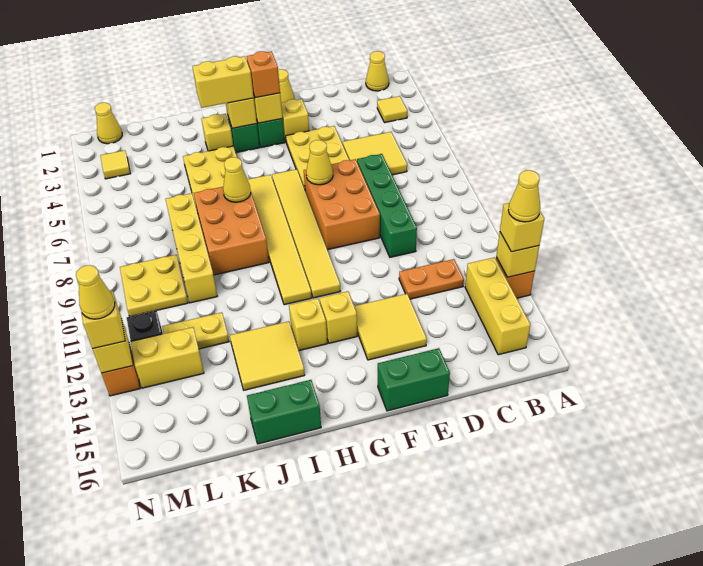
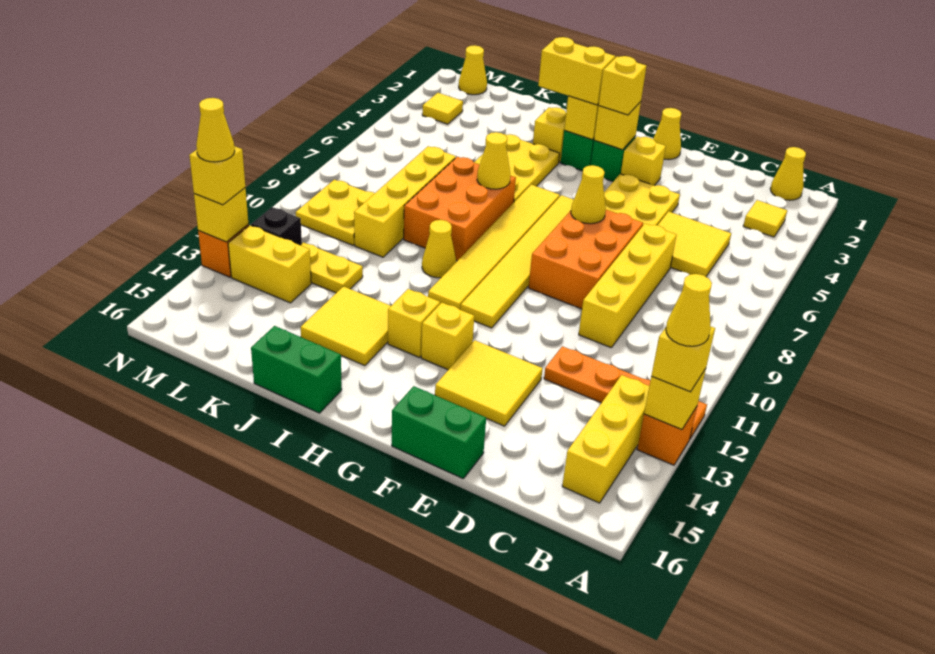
orange plate C12:D12 level 1 -> orange plate A12:D12 level 1
green brick D7:D10 level 1 -> yellow brick D7:D10 level 1
orange brick G3 level 3 -> yellow brick G3 level 3
none -> yellow cone I10 level 1

